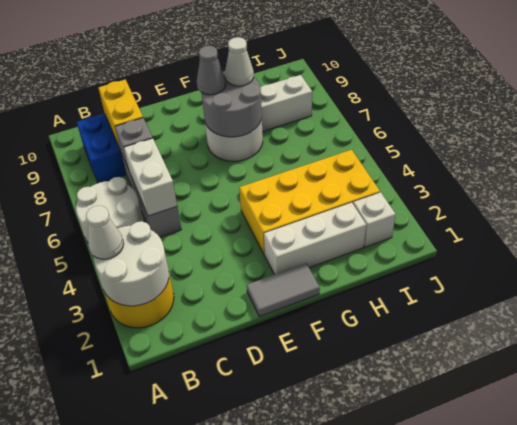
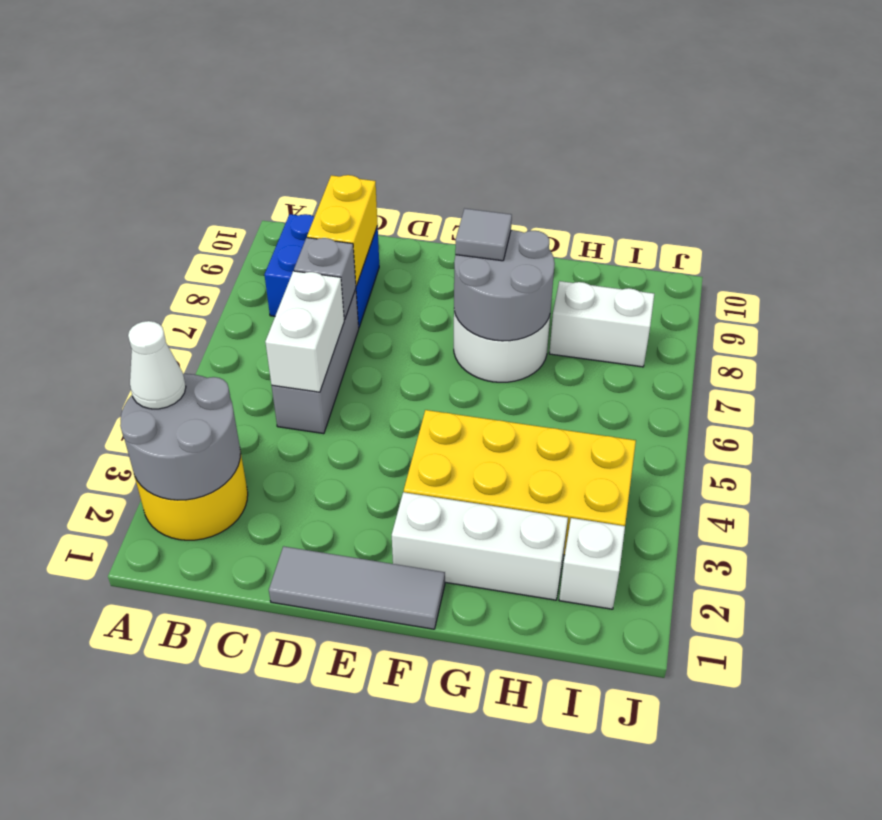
white round brick A2:B3 level 2 -> grey round brick A2:B3 level 2
white round brick A5:B6 level 1 -> none
grey tile E1:F1 level 1 -> grey tile D1:F1 level 1
grey cone F8 level 3 -> grey tile F8 level 3
white cone G8 level 3 -> none

